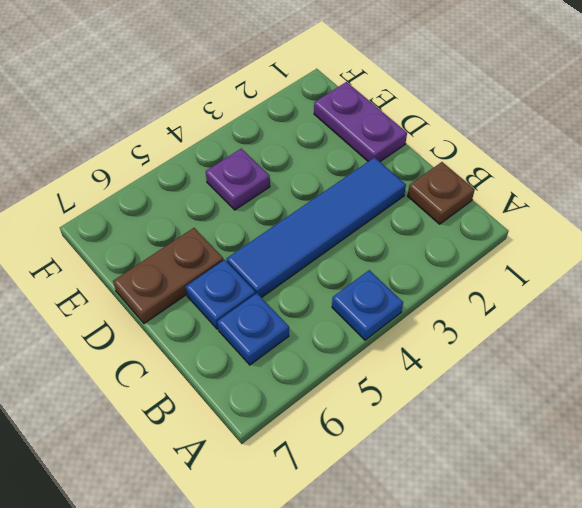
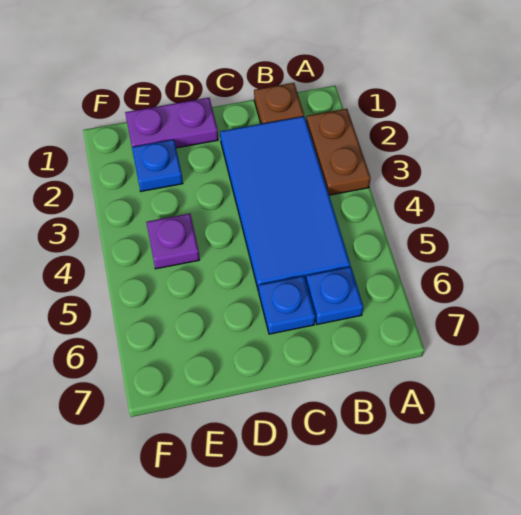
blue plate A4 level 1 -> blue plate E2 level 1
blue tile C2:C5 level 1 -> blue tile B2:C5 level 1
brown plate D6:D7 level 1 -> brown plate A2:A3 level 1

